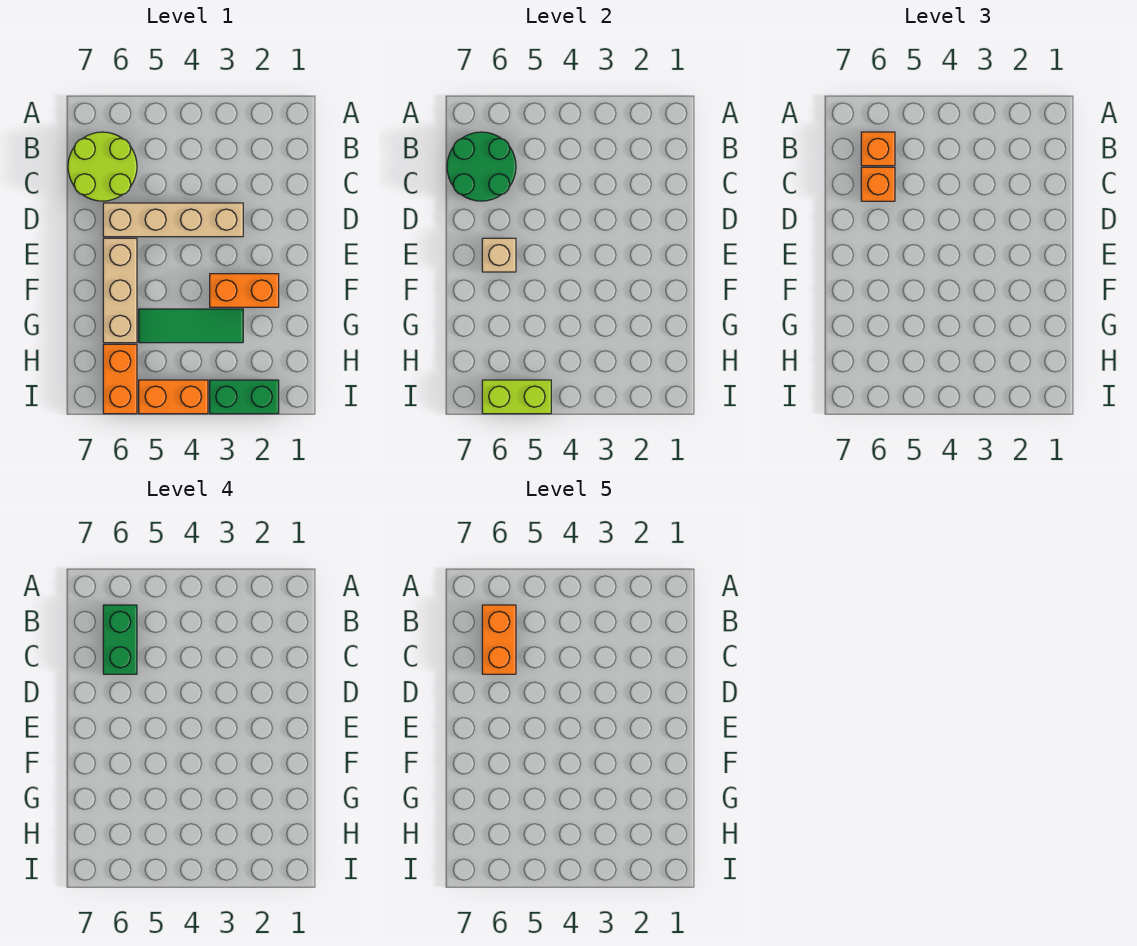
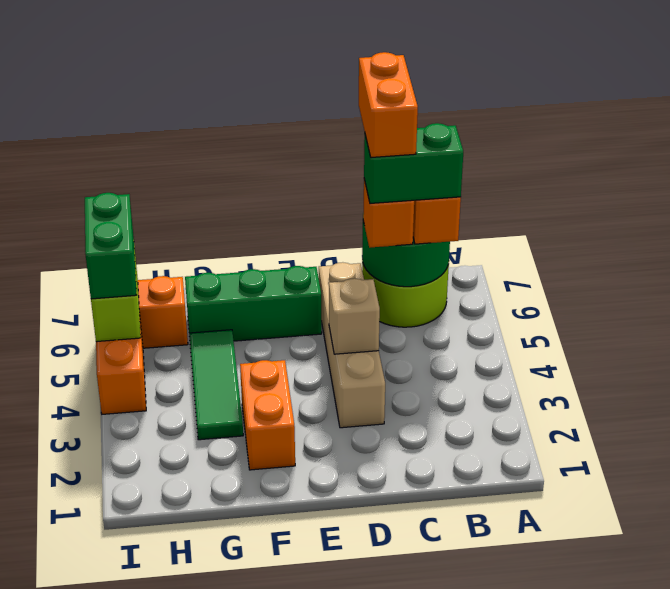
orange brick B6:C6 level 5 -> orange brick C6:C7 level 5
tan brick E6:G6 level 1 -> green brick E6:G6 level 1
tan brick E6 level 2 -> tan brick D4 level 2
green brick I2:I3 level 1 -> green brick I5:I6 level 3

